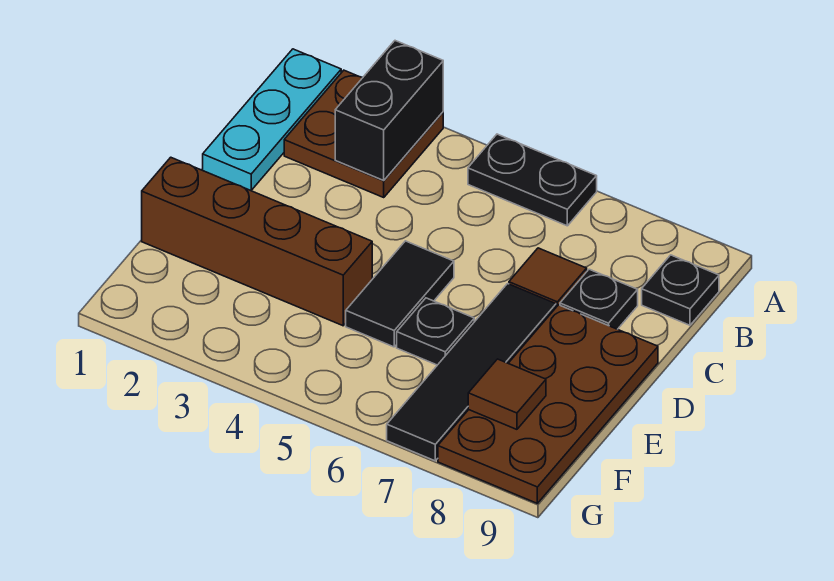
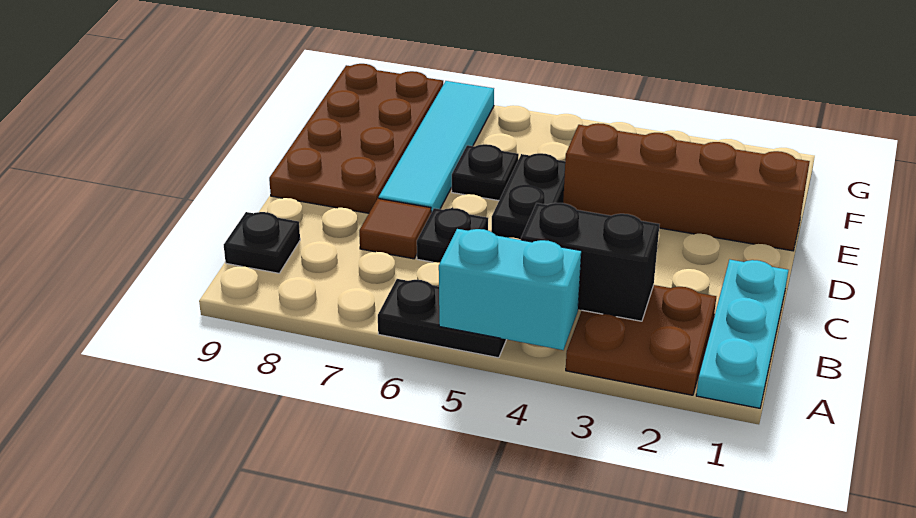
black brick A3:B3 level 2 -> black brick B3:B4 level 2
none -> cyan brick A4:A5 level 2
black plate C8 level 1 -> black plate C6 level 1
black tile D5:E5 level 1 -> black plate D5:E5 level 1
black tile D7:G7 level 1 -> cyan tile D7:G7 level 1
brown tile F8 level 2 -> none

